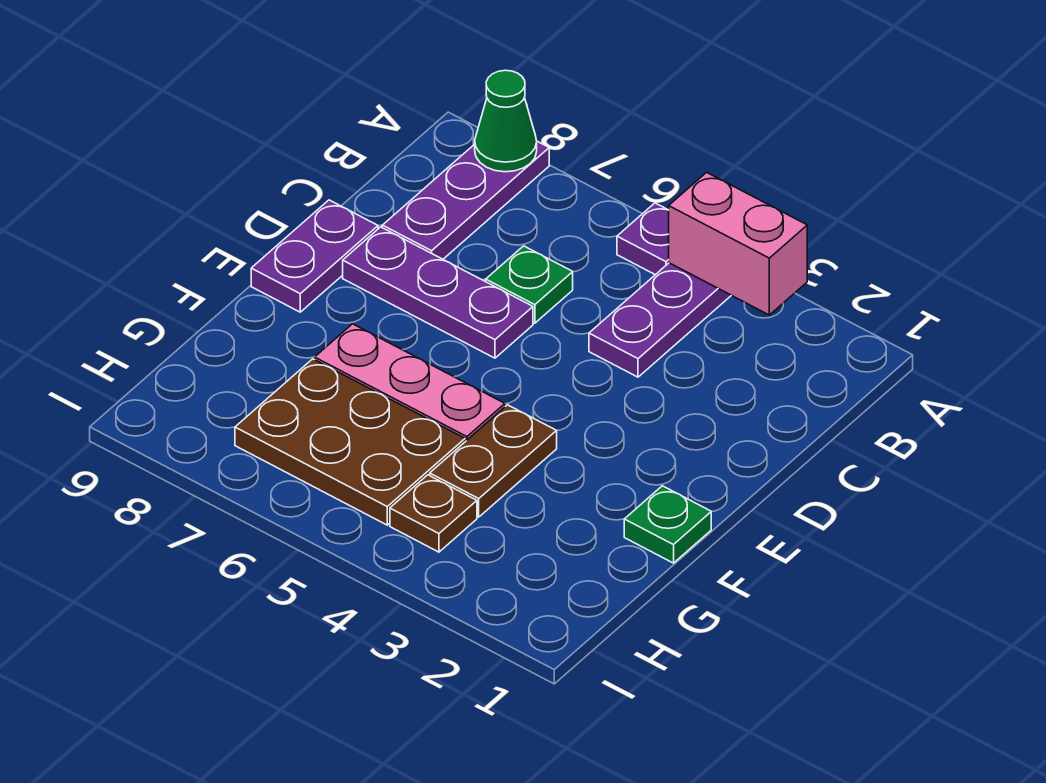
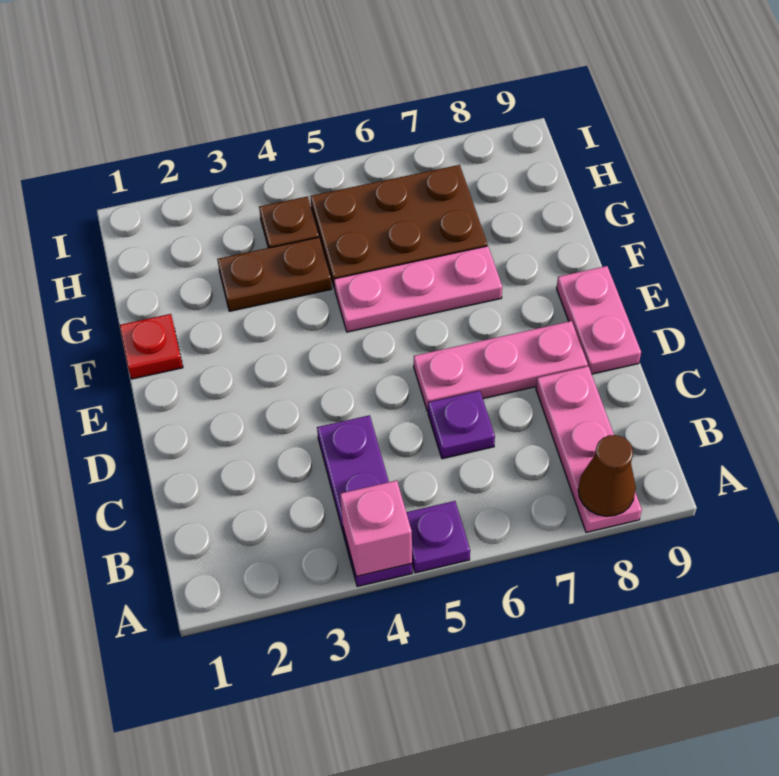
pink brick A3:A4 level 2 -> pink brick A4 level 2
purple plate A8:C8 level 1 -> pink plate A8:C8 level 1
green cone A8 level 2 -> brown cone A8 level 2
green plate C6 level 1 -> purple plate C6 level 1
purple plate D6:D8 level 1 -> pink plate D6:D8 level 1
purple plate D9:E9 level 1 -> pink plate D9:E9 level 1
green plate F1 level 1 -> red plate F1 level 1
brown plate F4:G4 level 1 -> brown plate G3:G4 level 1

